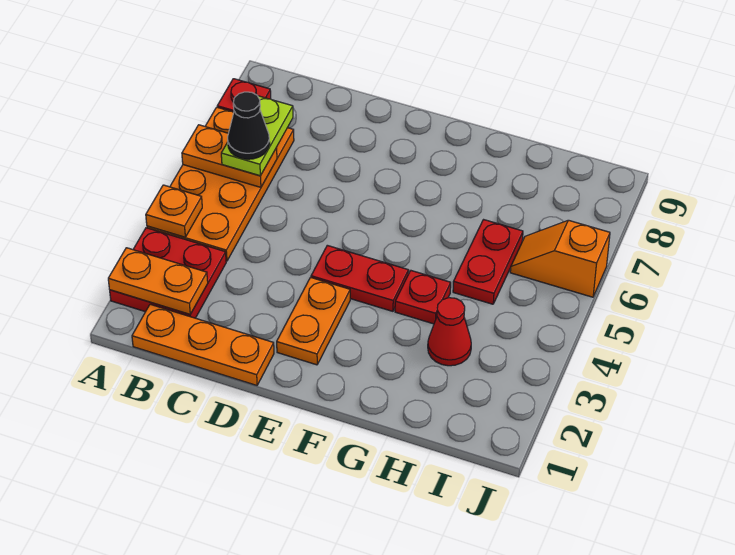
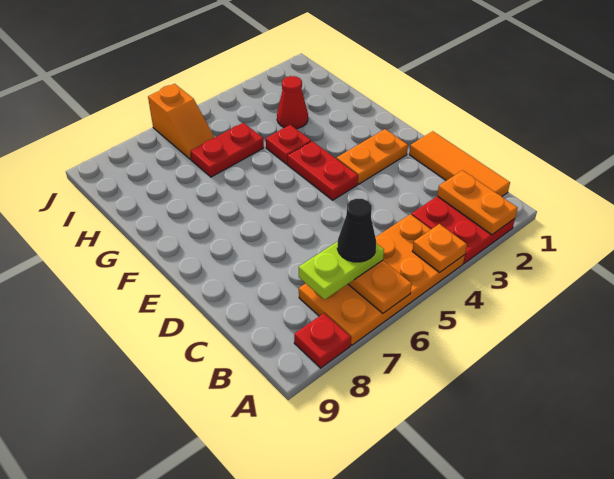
orange plate B1:D1 level 1 -> orange tile B1:D1 level 1

